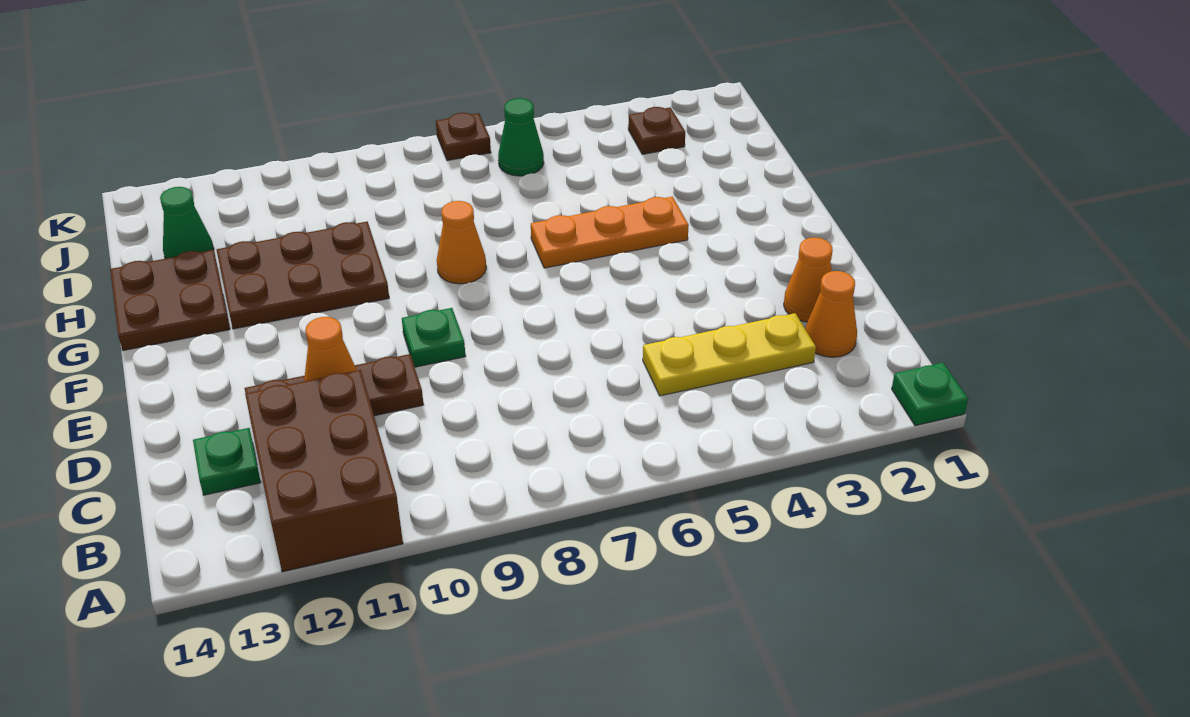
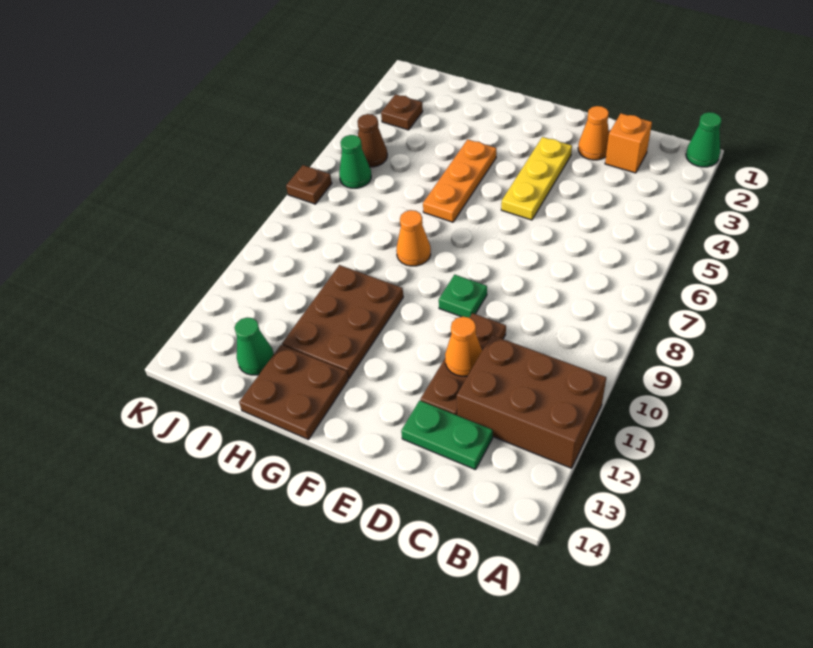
green plate A1 level 1 -> green cone A1 level 1
orange cone C2 level 1 -> orange brick C2 level 1
yellow plate C3:C5 level 1 -> yellow plate E3:E5 level 1
green plate C13 level 1 -> green plate C13:D13 level 1
none -> brown cone J5 level 1

